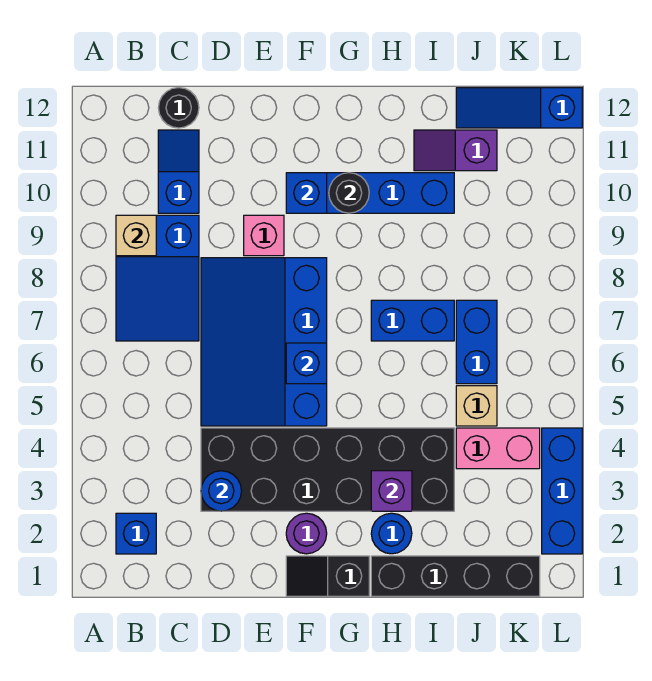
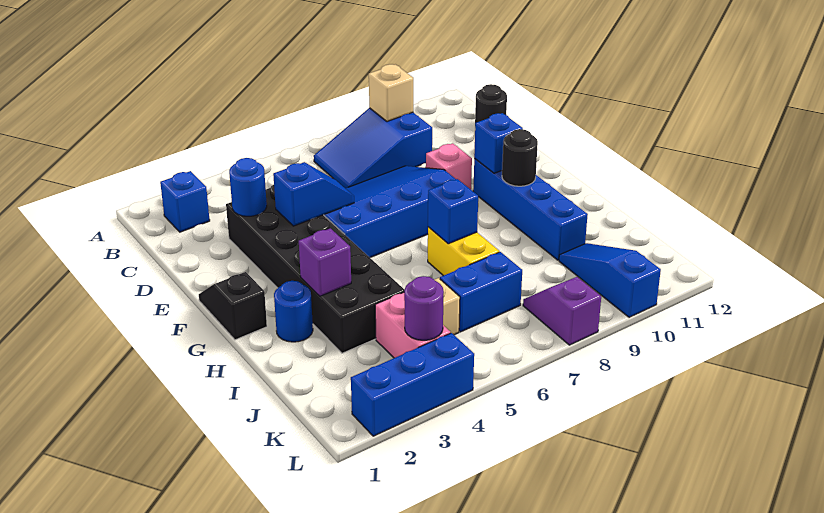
blue slope C10:C11 level 1 top 10 -> blue slope E4:E5 level 2 top 4
purple round brick F2 level 1 -> purple round brick K4 level 2
blue brick F6 level 2 -> blue brick H7 level 2
black brick H1:K1 level 1 -> none
blue brick H7:I7 level 1 -> yellow brick H7:I7 level 1
purple slope I11:J11 level 1 top J -> purple slope K8:L8 level 1 top L
blue slope J12:L12 level 1 top L -> blue slope J10:L10 level 1 top L

